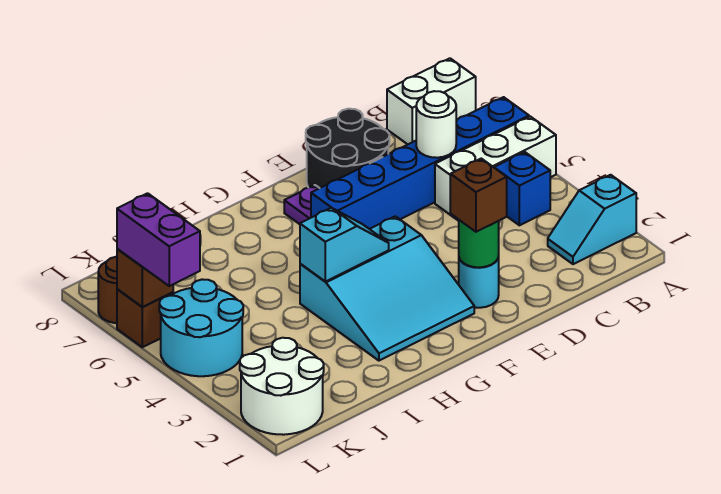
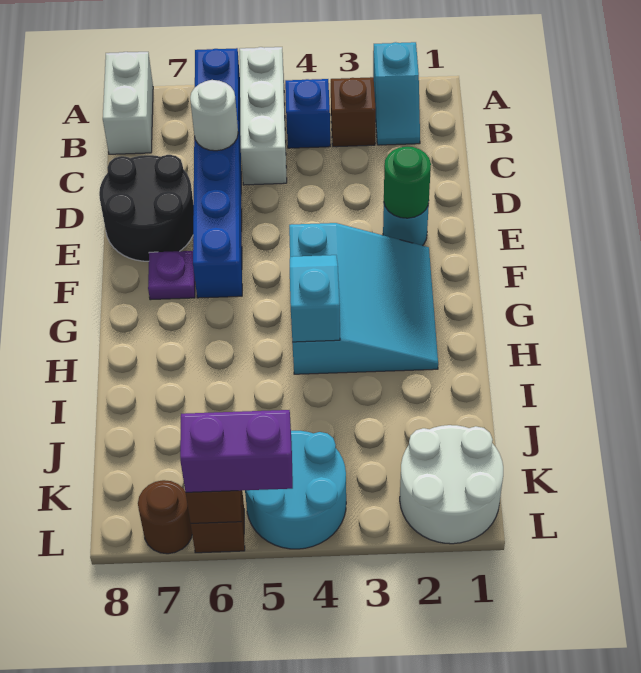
brown brick E2 level 3 -> brown brick B3 level 1

